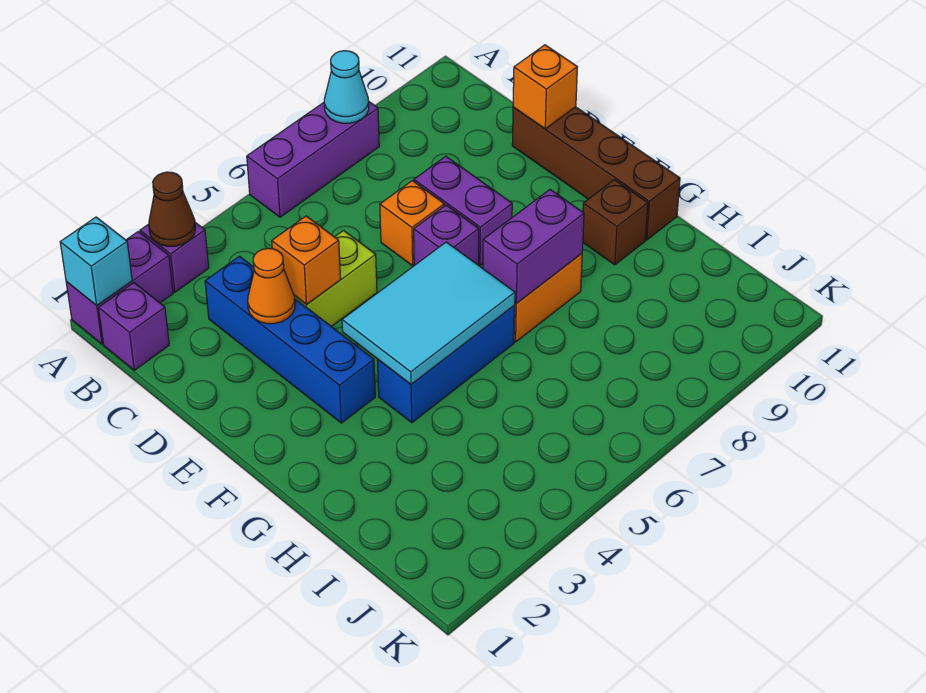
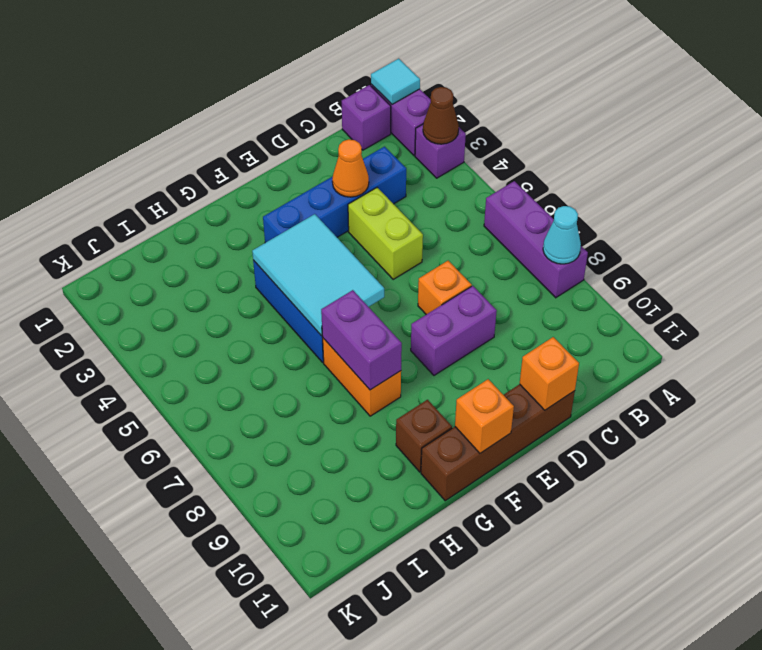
cyan brick A1 level 2 -> cyan tile A1 level 2
orange brick D4 level 2 -> orange brick F11 level 2
purple brick E7 level 1 -> none

